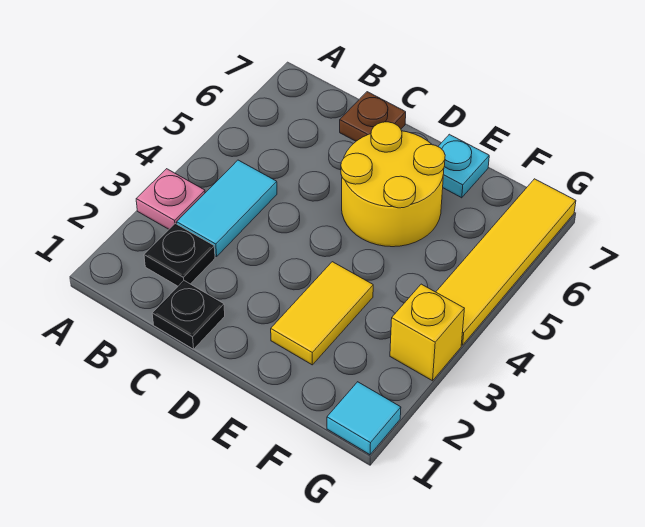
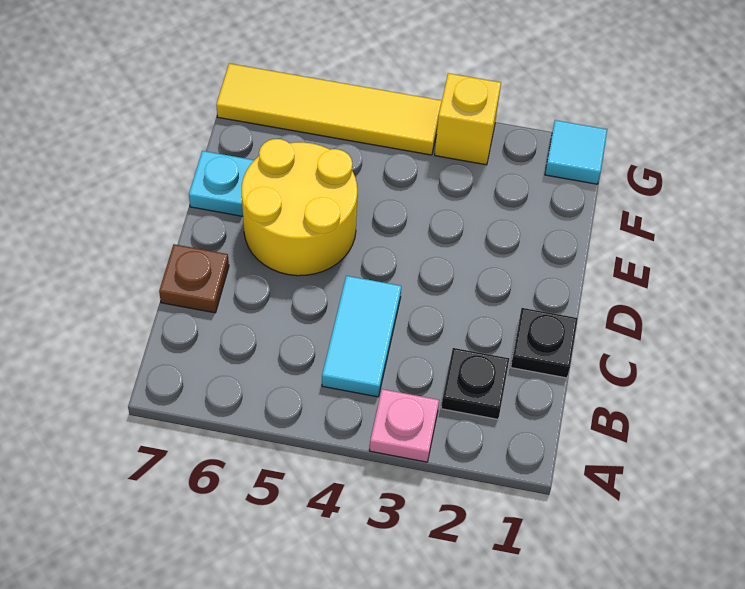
cyan tile B3:B4 level 1 -> cyan tile B4:C4 level 1
yellow tile E2:E3 level 1 -> none

